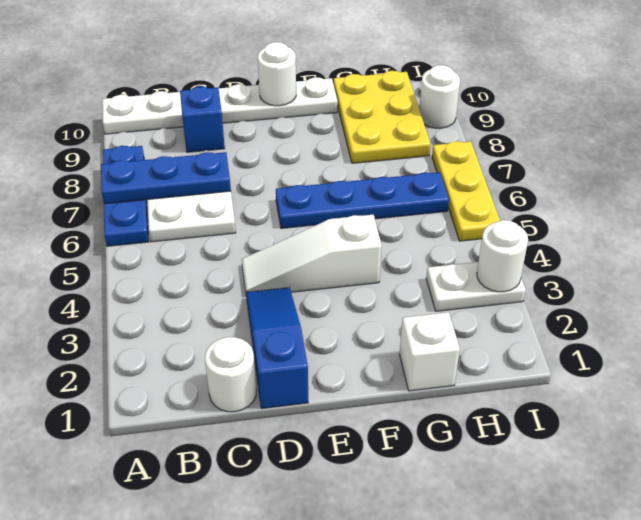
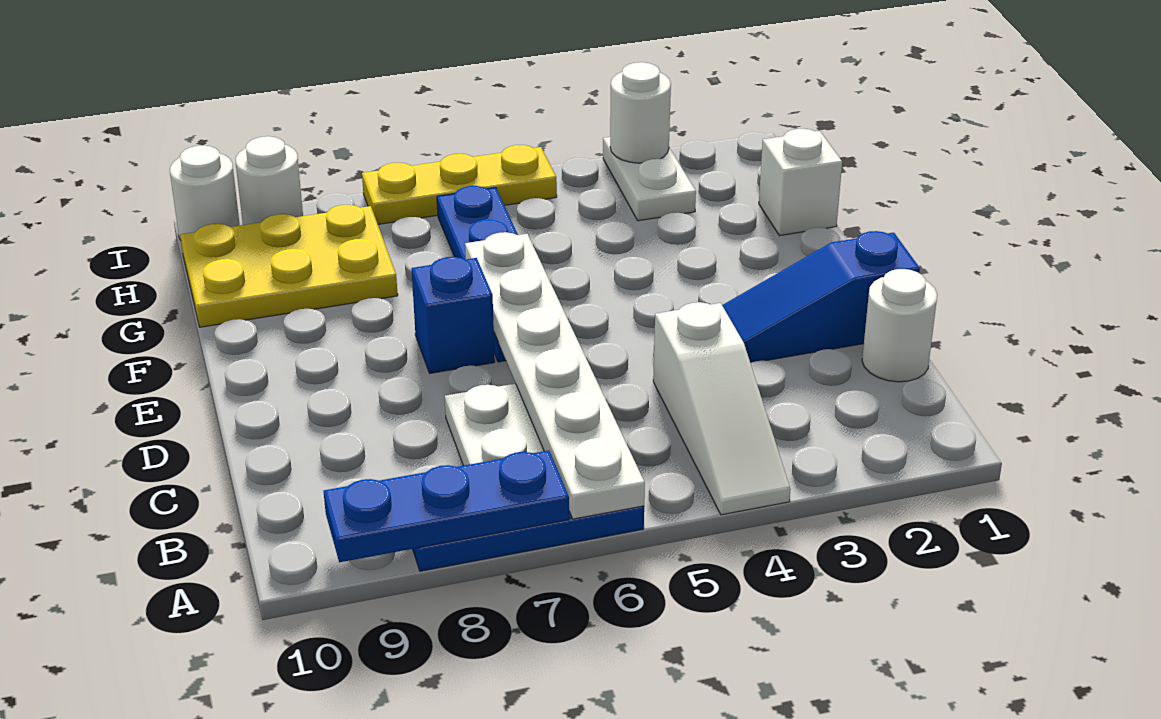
blue plate A7:C7 level 2 -> blue plate A7:A9 level 2
white plate A10:F10 level 1 -> white plate A6:F6 level 2
blue brick C9 level 1 -> blue brick E7 level 1
white slope D4:F4 level 1 top F -> white slope A4:C4 level 1 top C
white round brick E10 level 2 -> white round brick I10 level 1

